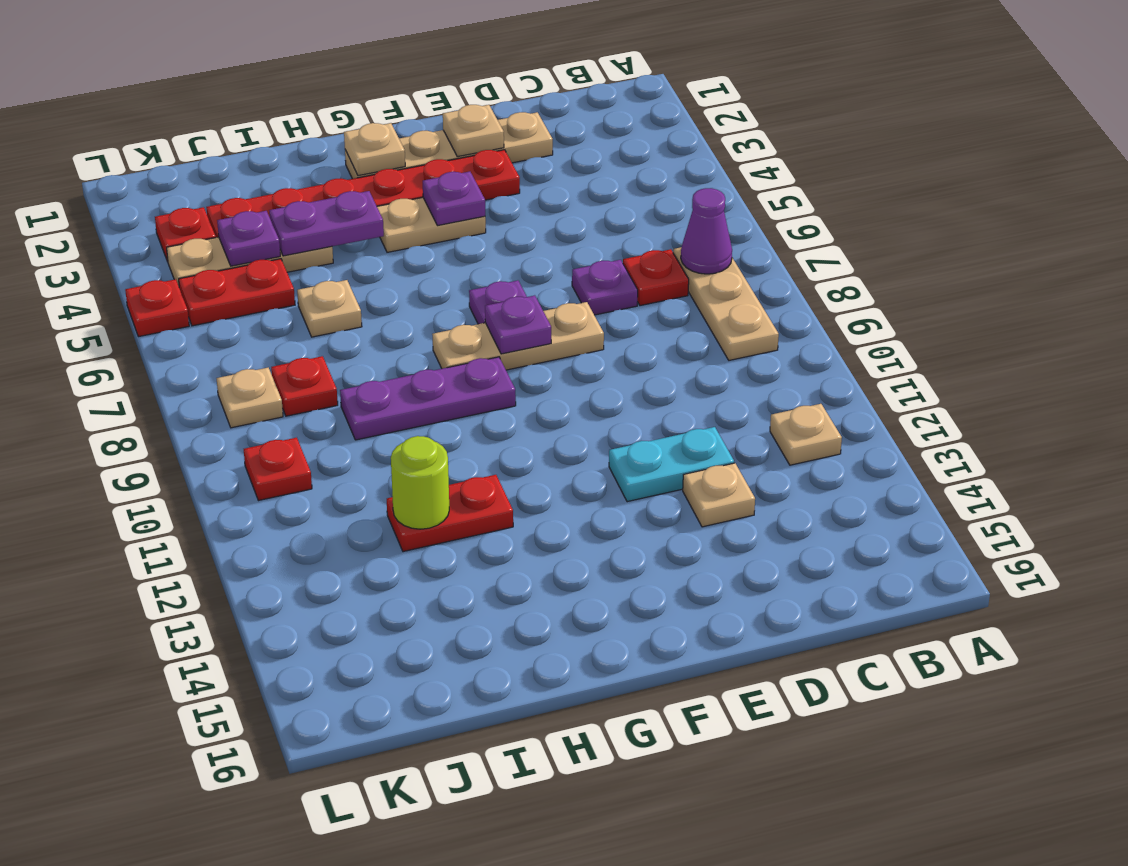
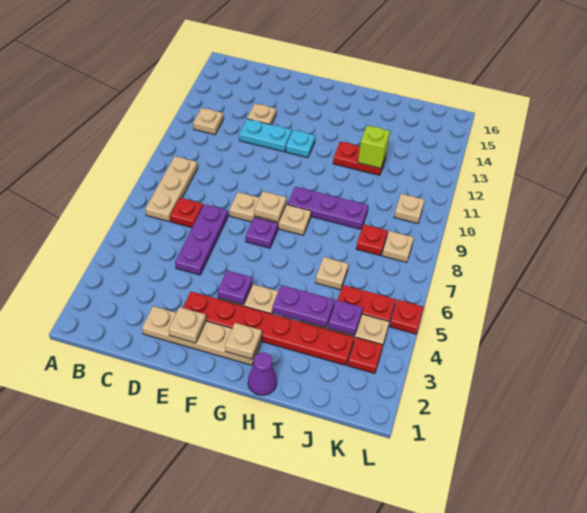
purple cone B7 level 2 -> purple cone H1 level 1
purple plate D7 level 1 -> purple plate D5:D7 level 1
purple plate F8 level 2 -> tan plate F8 level 2
none -> cyan plate F12 level 1
lime round brick I12 level 2 -> lime brick I12 level 2
red plate K10 level 1 -> tan plate K10 level 1

